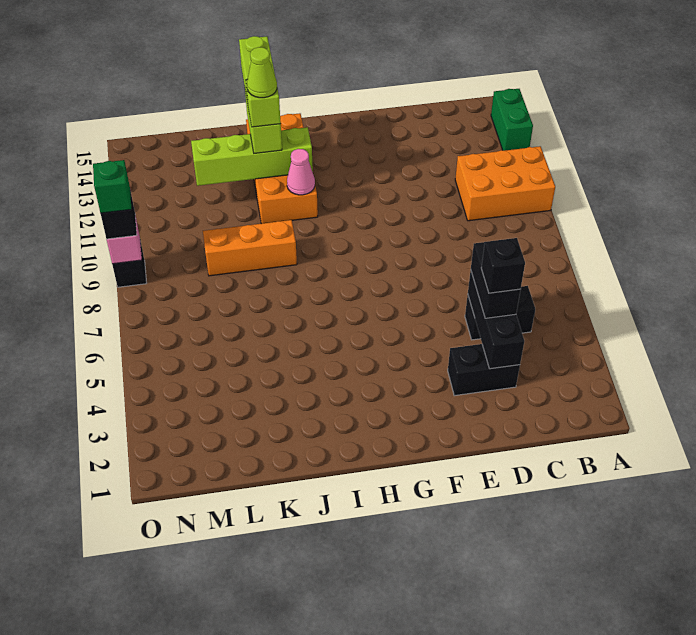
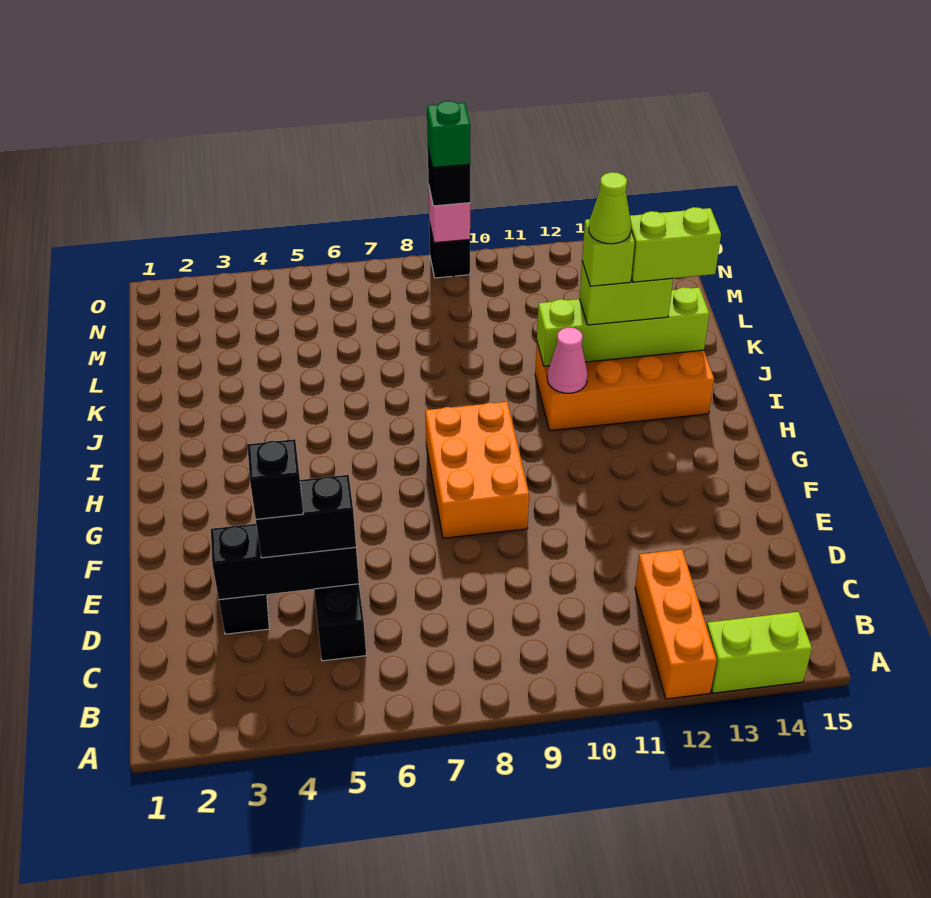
orange brick A10:C11 level 1 -> orange brick F8:H9 level 1
green brick A13:A14 level 1 -> lime brick A13:A14 level 1
lime brick I12:L12 level 2 -> lime brick J11:J14 level 2
orange brick J9:L9 level 1 -> orange brick A12:C12 level 1

